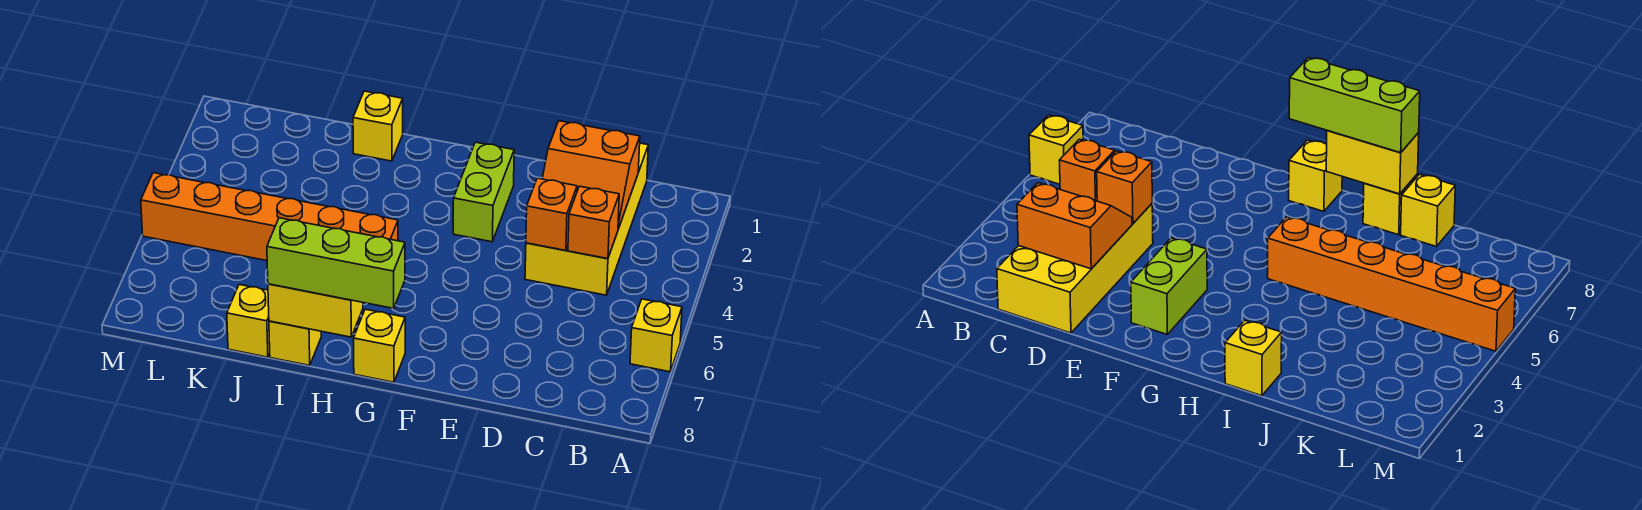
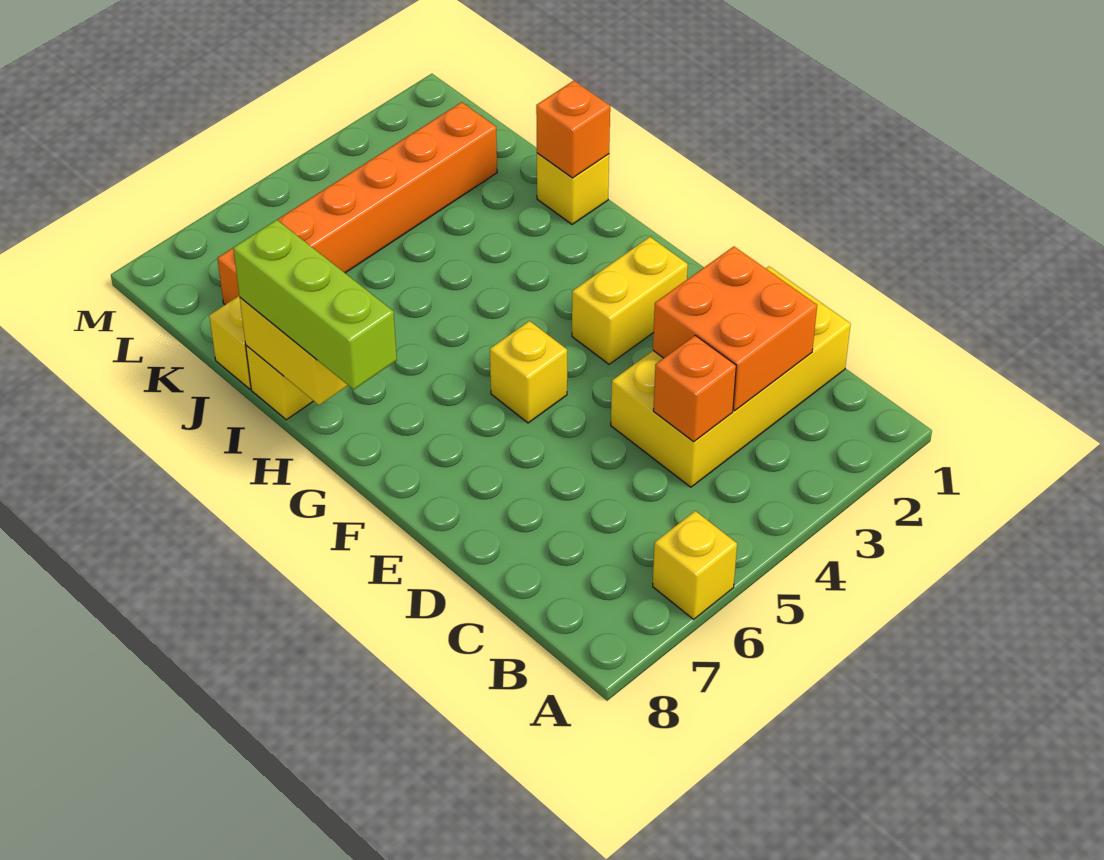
orange slope C2:D3 level 2 top 2 -> orange brick C2:D3 level 2
orange brick D4 level 2 -> orange brick I1 level 2
lime brick F2:F3 level 1 -> yellow brick F2:F3 level 1
yellow brick G8 level 1 -> yellow brick F5 level 1
orange brick H5:M5 level 1 -> orange brick K2:K7 level 1

